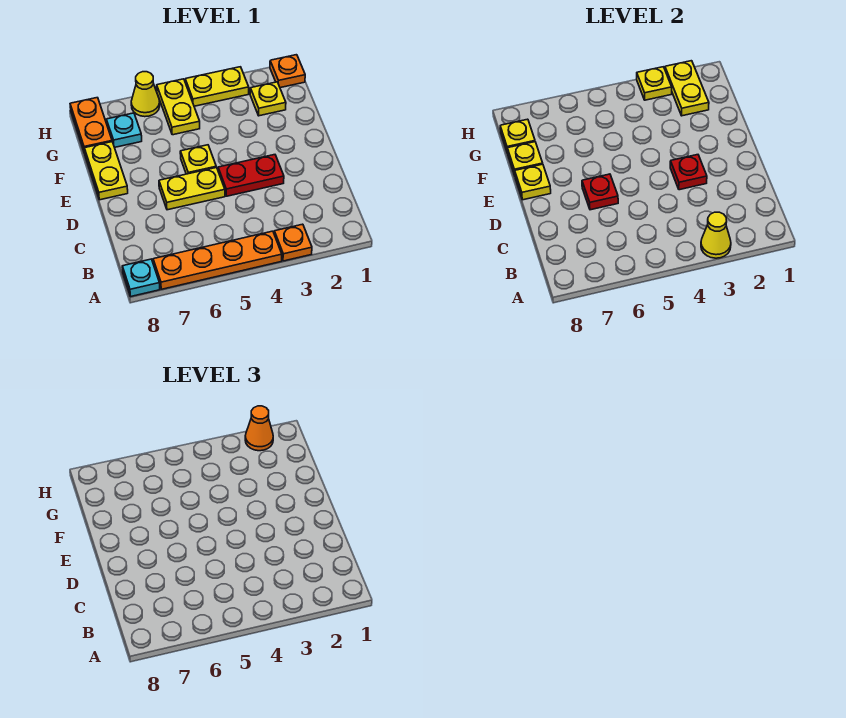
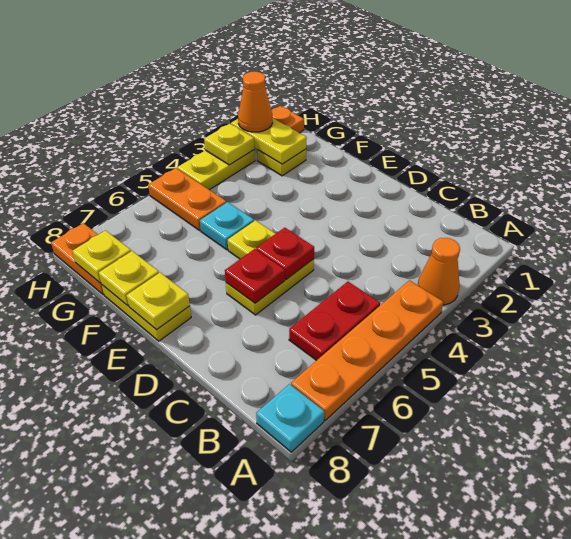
orange plate A3 level 1 -> orange cone A3 level 1
yellow cone A3 level 2 -> none
red plate D3:D4 level 1 -> red plate B5:B6 level 1
red plate D3 level 2 -> red plate D5 level 2
yellow plate G5:H5 level 1 -> orange plate G5:H5 level 1
cyan plate G7 level 1 -> cyan plate F5 level 1
yellow cone H6 level 1 -> none

